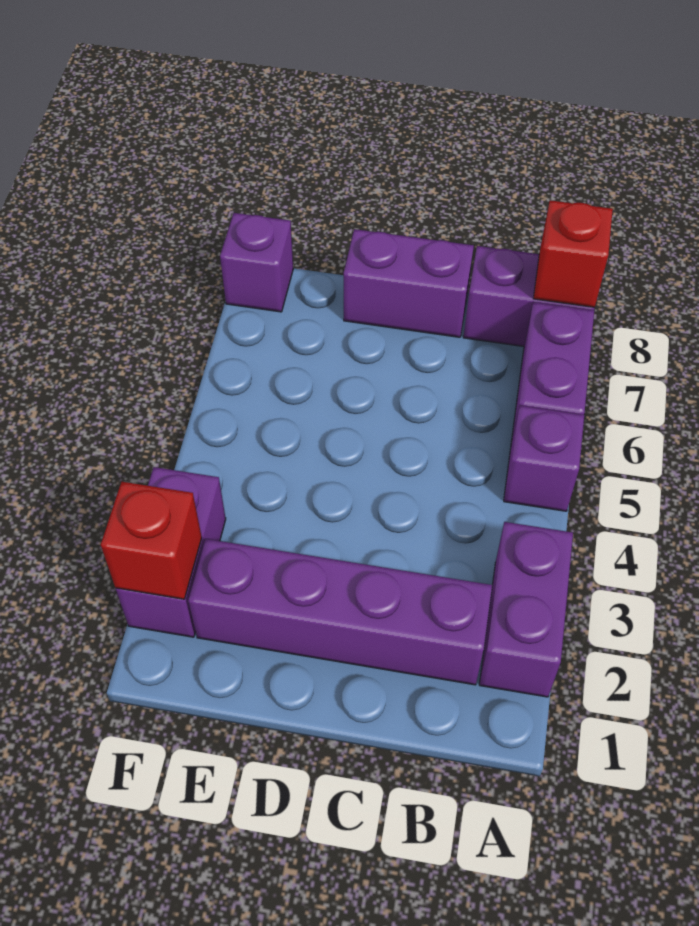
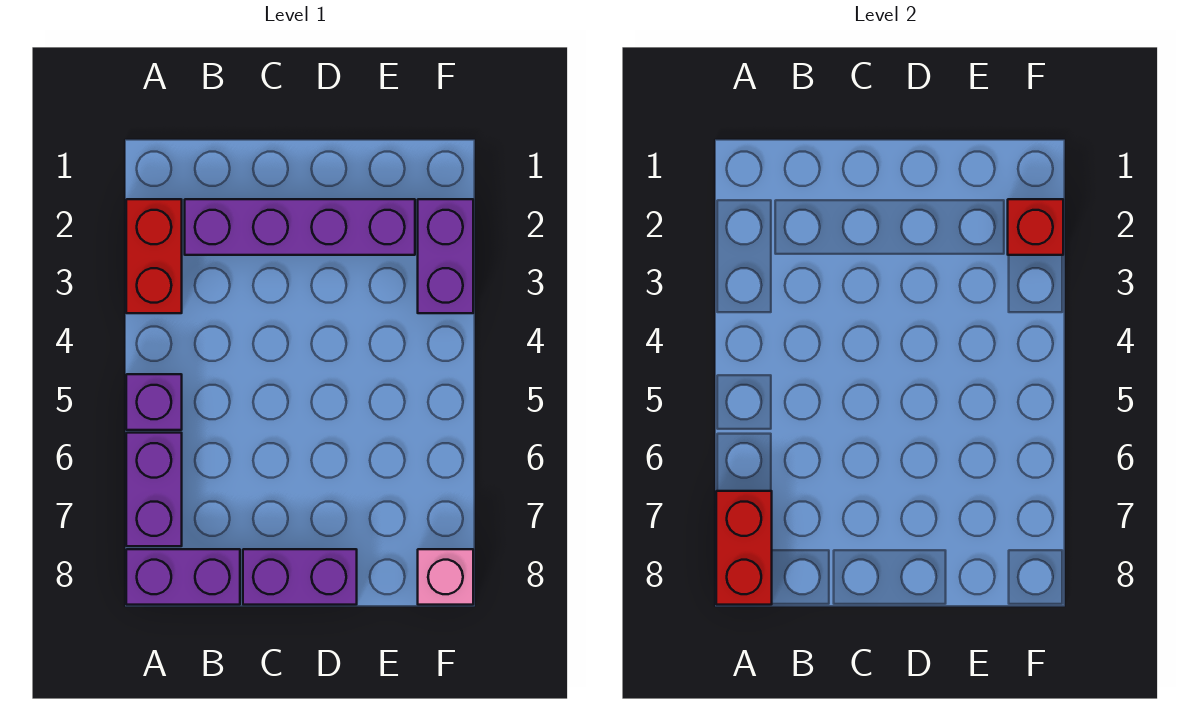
purple brick A2:A3 level 1 -> red brick A2:A3 level 1
red brick A8 level 2 -> red brick A7:A8 level 2
purple brick F8 level 1 -> pink brick F8 level 1

